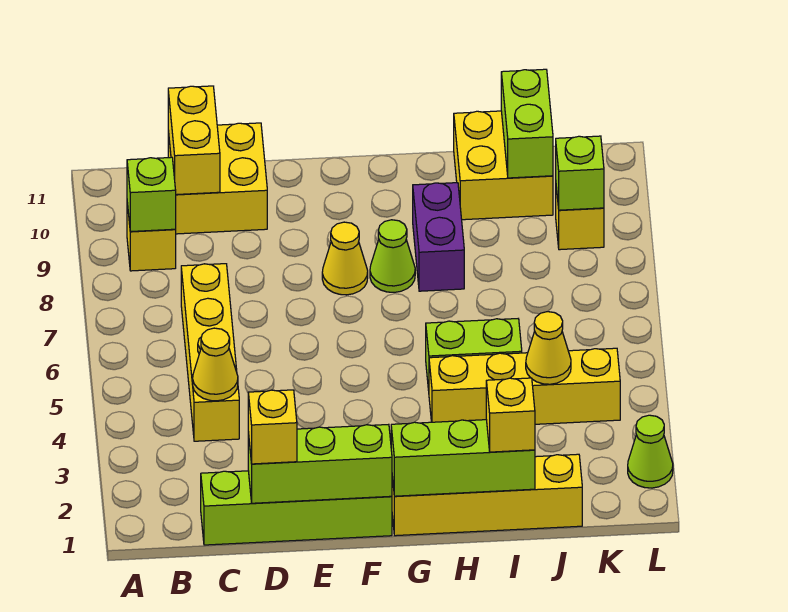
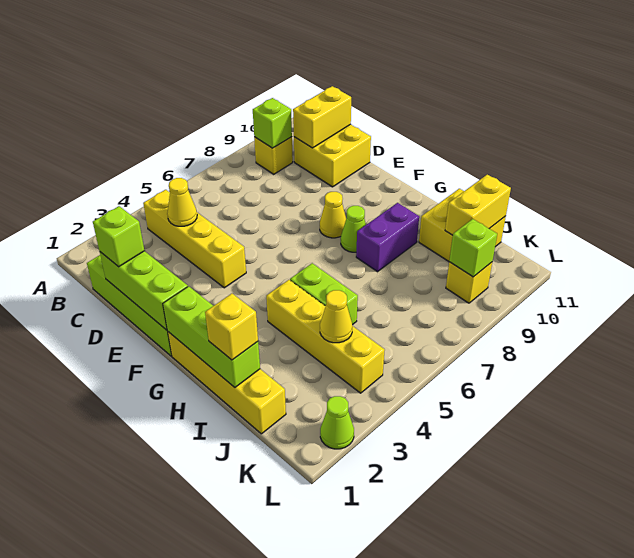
yellow brick C4:C7 level 1 -> yellow brick B4:E4 level 1
yellow brick D1 level 3 -> lime brick D1 level 3
lime brick J10:J11 level 2 -> yellow brick J10:J11 level 2

